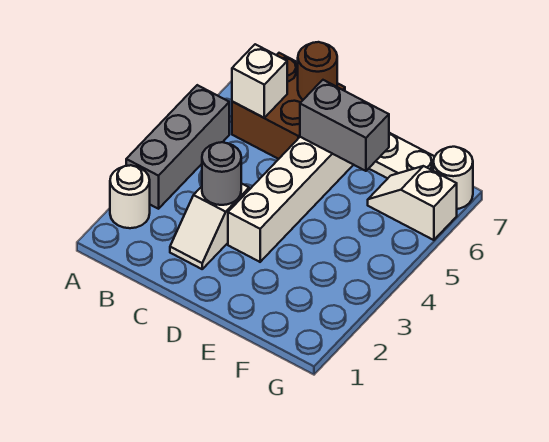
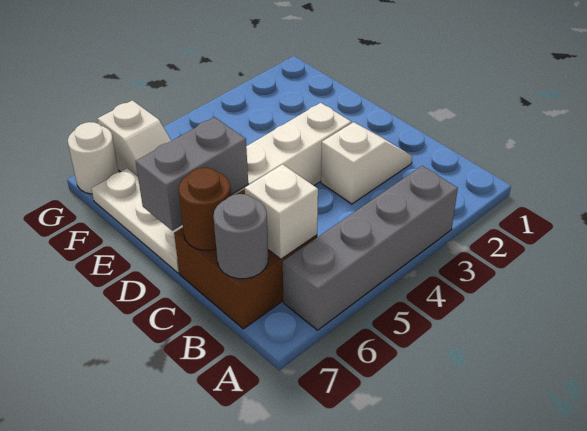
white round brick A2 level 1 -> none
grey brick A3:A5 level 1 -> grey brick A3:A6 level 1
grey round brick C3 level 2 -> grey round brick B7 level 2
grey brick D6:E6 level 2 -> grey brick D6:D7 level 2

